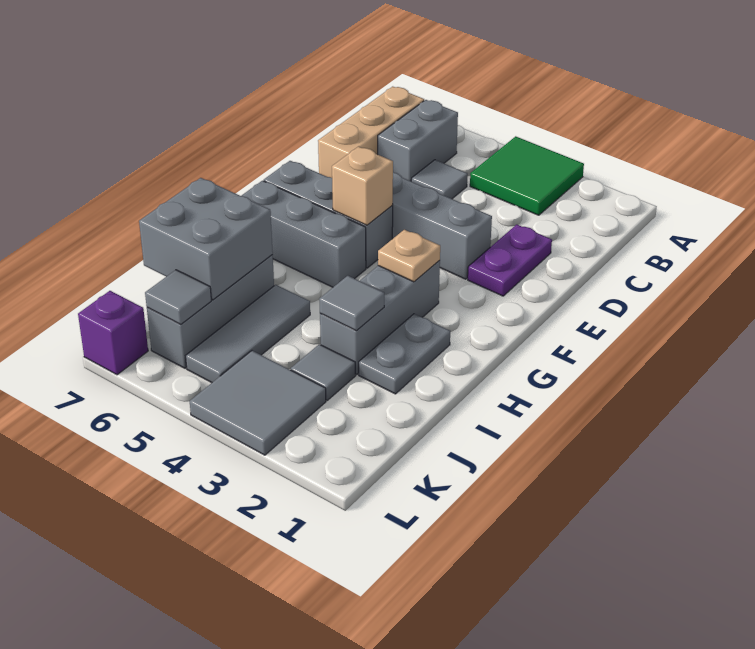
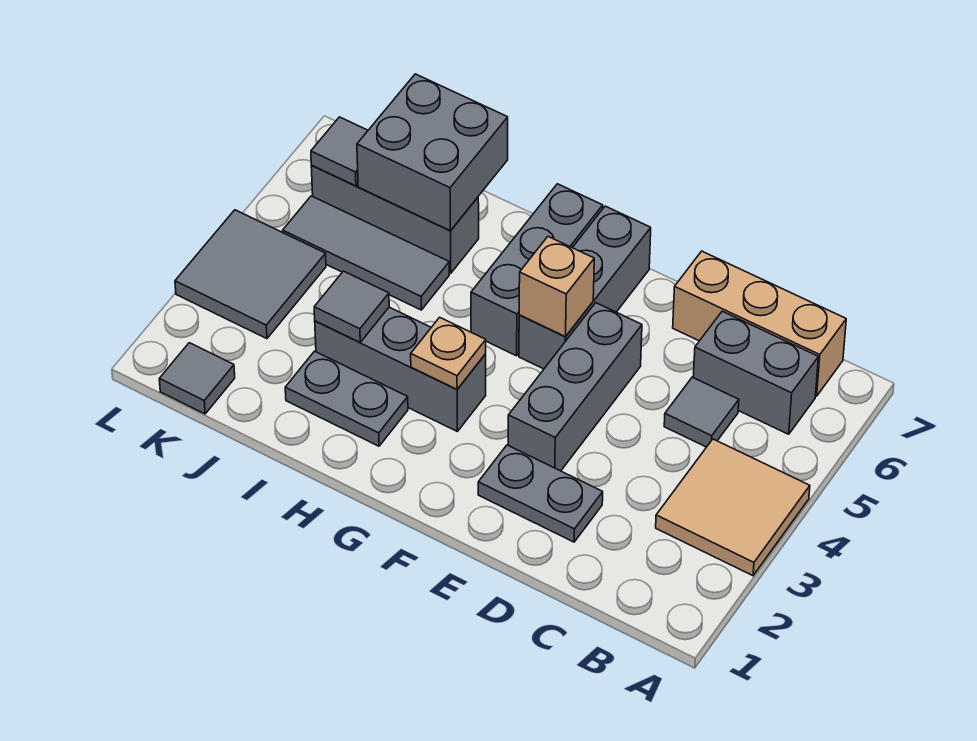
green tile A3:B4 level 1 -> tan tile A3:B4 level 1
purple plate D2:E2 level 1 -> grey plate D2:E2 level 1
grey tile J3 level 1 -> grey tile K1 level 1
purple brick L7 level 1 -> none

